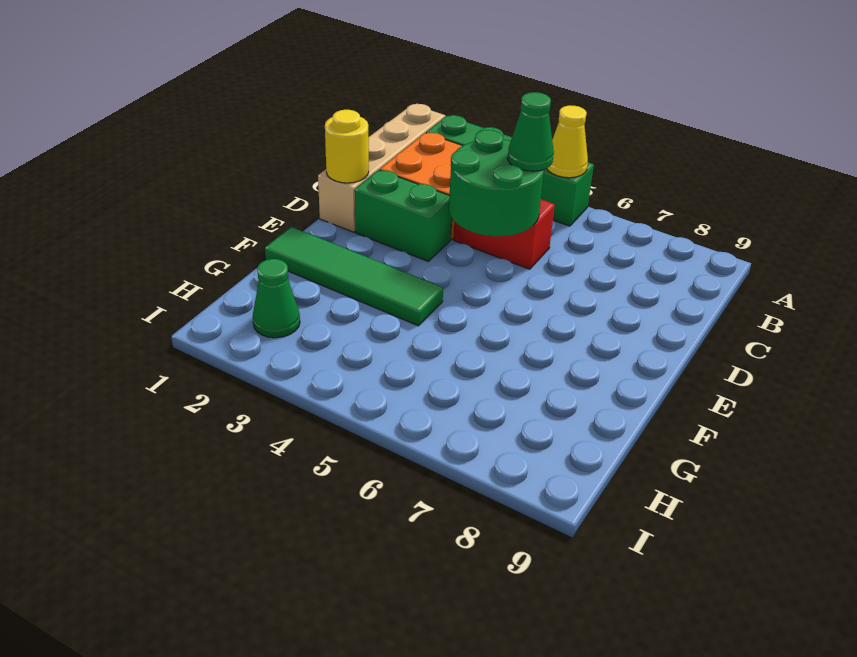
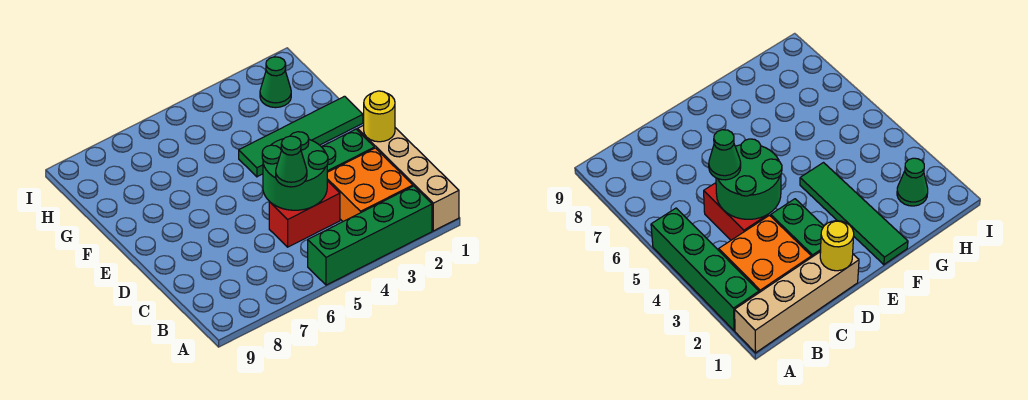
yellow cone A5 level 2 -> none

